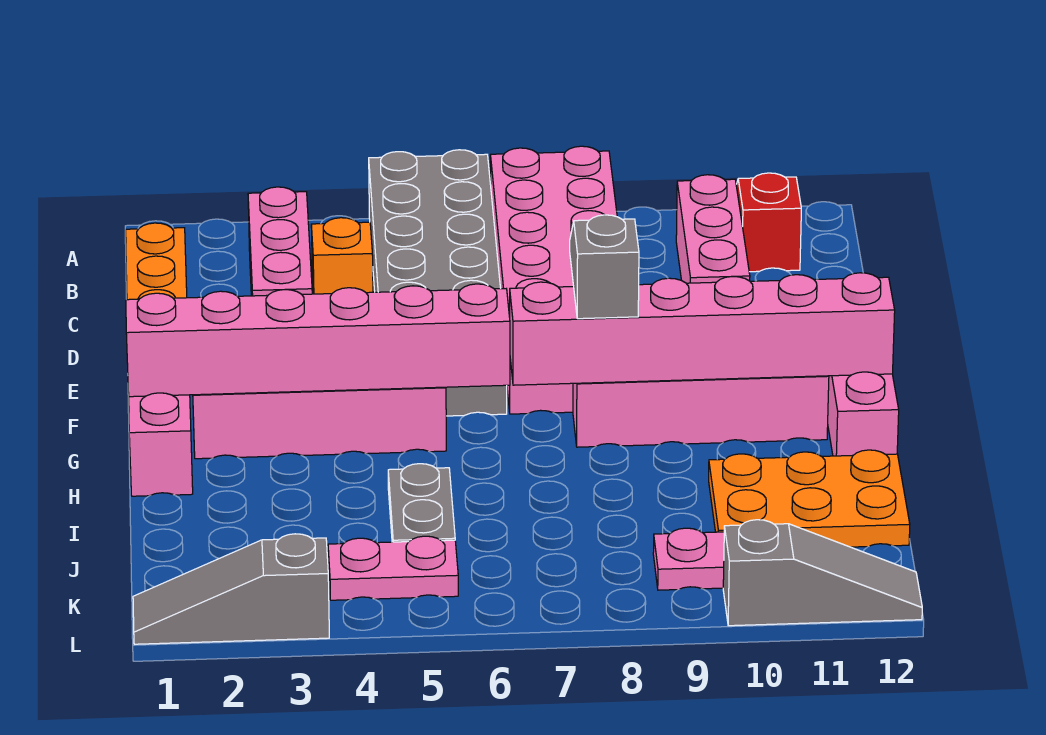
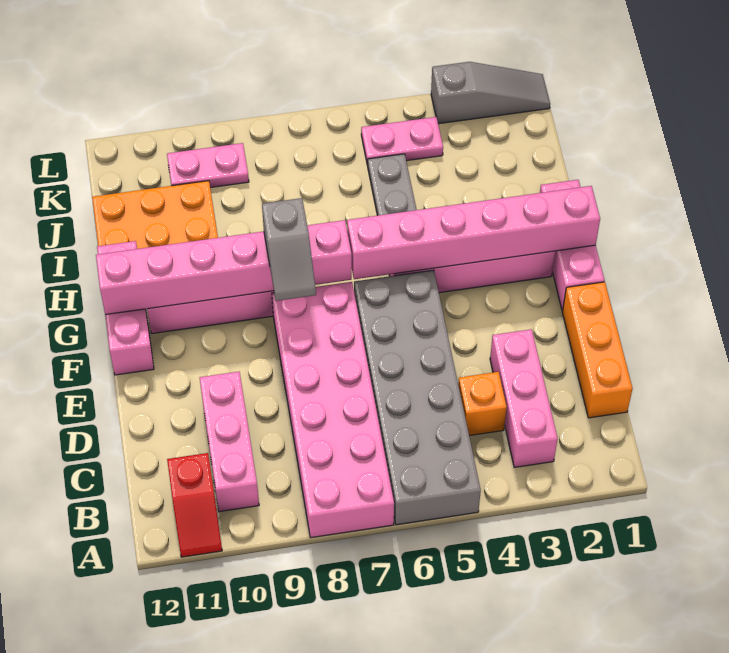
grey slope L10:L12 level 1 top 10 -> none

